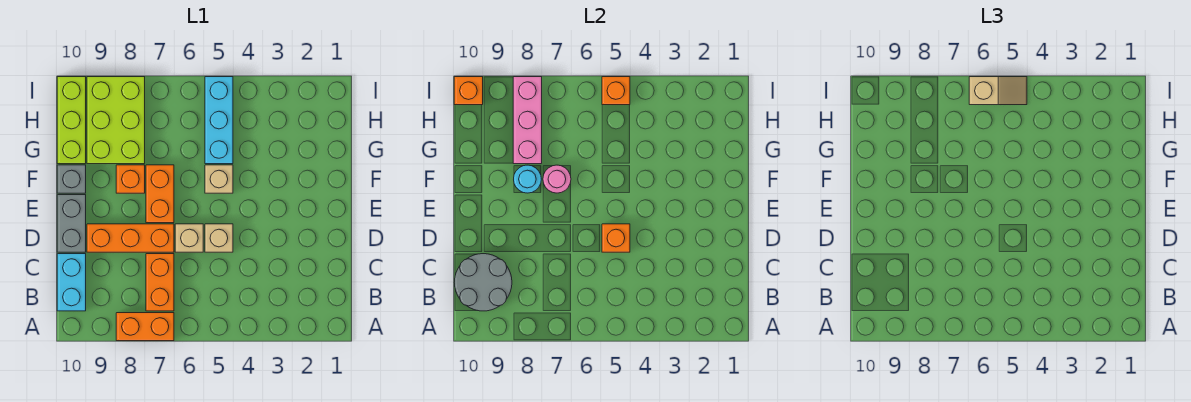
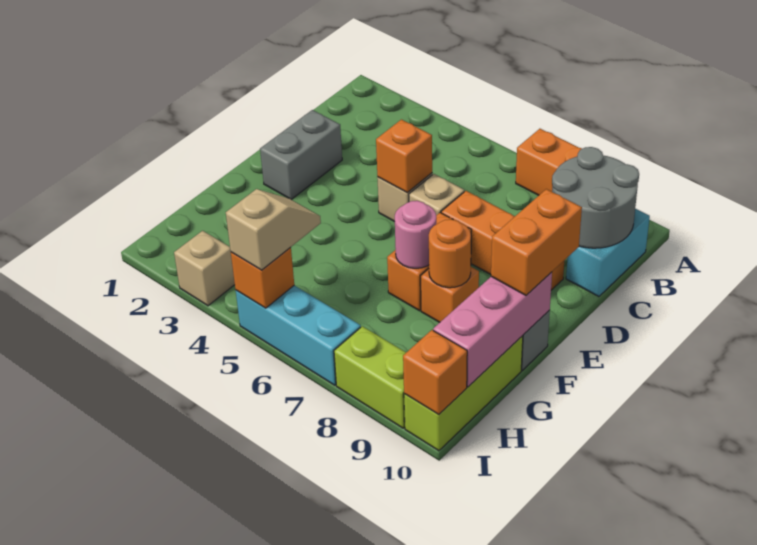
orange brick B7:C7 level 1 -> orange brick E10:F10 level 3
grey brick D10:E10 level 1 -> grey brick D2:E2 level 1
tan brick F5 level 1 -> tan brick I3 level 1
cyan round brick F8 level 2 -> orange round brick F8 level 2
cyan brick G5:I5 level 1 -> cyan brick I5:I7 level 1
lime brick G8:I9 level 1 -> lime brick I8:I9 level 1
pink brick G8:I8 level 2 -> pink brick F10:H10 level 2
tan slope I5:I6 level 3 top 6 -> tan slope H5:I5 level 3 top I

